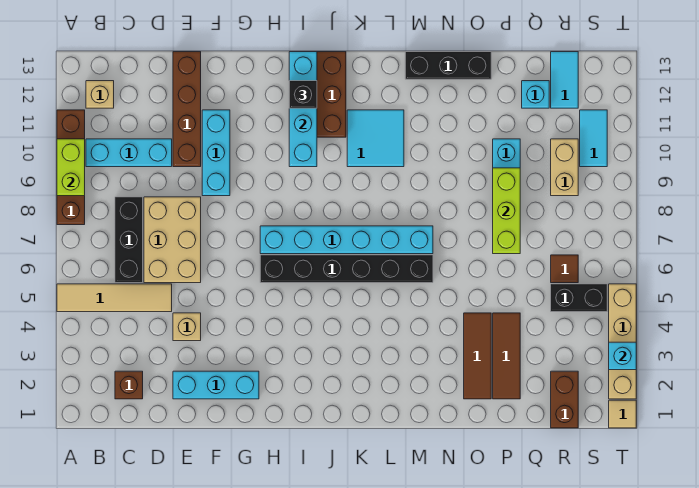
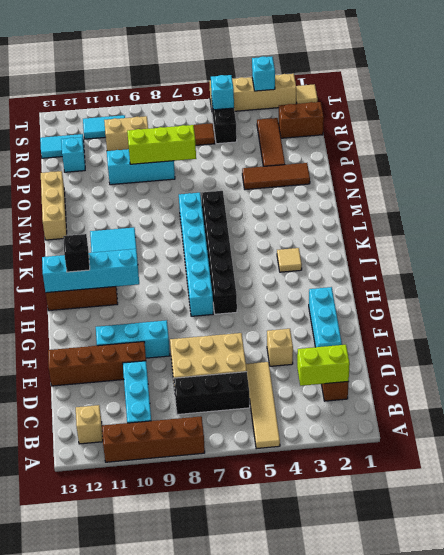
lime brick A9:A10 level 2 -> lime brick C2:C3 level 2
none -> tan tile J3 level 1
black brick M13:O13 level 1 -> tan brick M13:O13 level 1
brown tile P2:P4 level 1 -> brown tile P3:R3 level 1
none -> cyan brick S5 level 2

